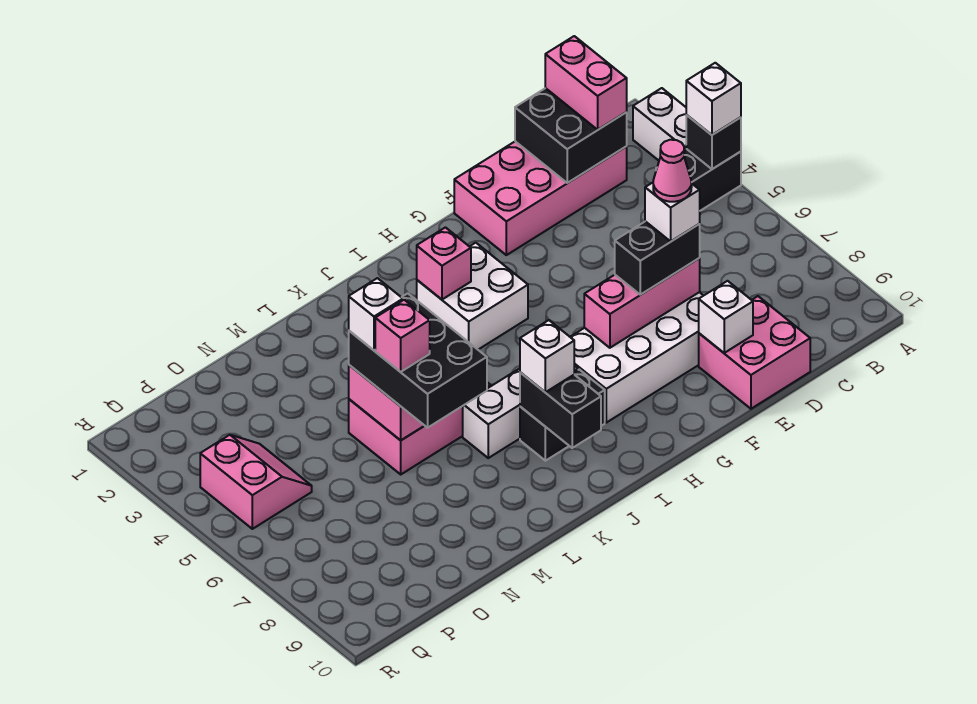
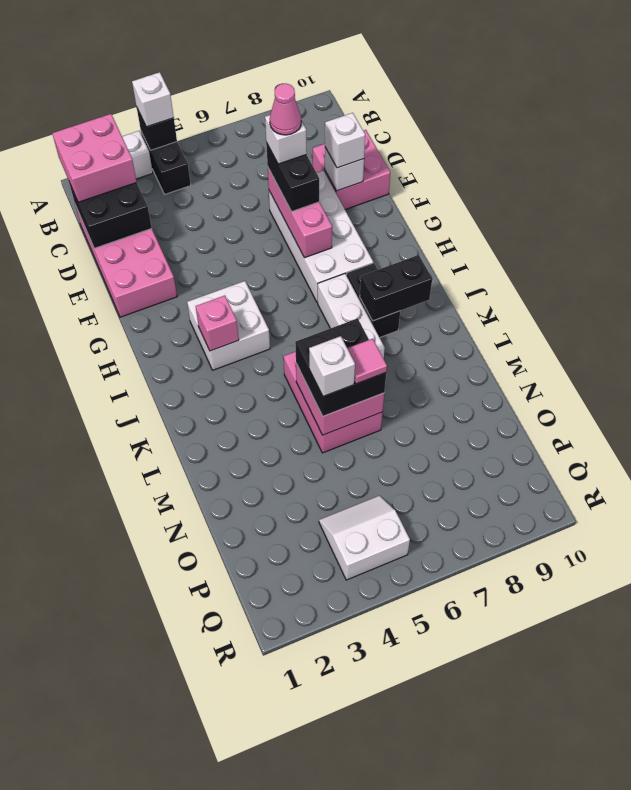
pink brick C1:C2 level 3 -> pink brick B1:C2 level 3
white brick J8 level 3 -> white brick E9 level 3
black brick L5:M7 level 3 -> black brick L5:M6 level 3
pink brick M6 level 4 -> pink tile M6 level 4
pink slope P4:Q5 level 1 top Q -> white slope P4:Q5 level 1 top Q

